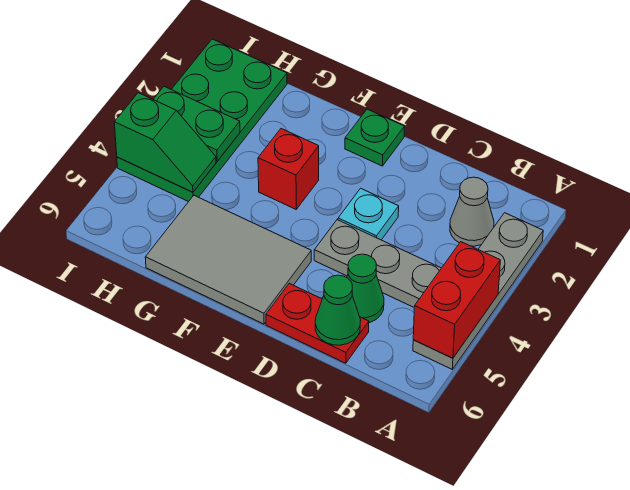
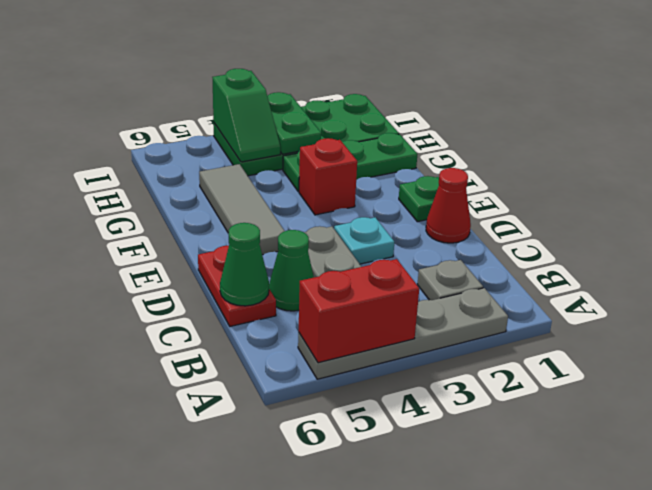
grey cone B2 level 1 -> grey plate B2 level 1
none -> red cone D1 level 1
grey tile E5:G6 level 1 -> grey tile E5:G5 level 1
none -> green plate G1:G3 level 1

